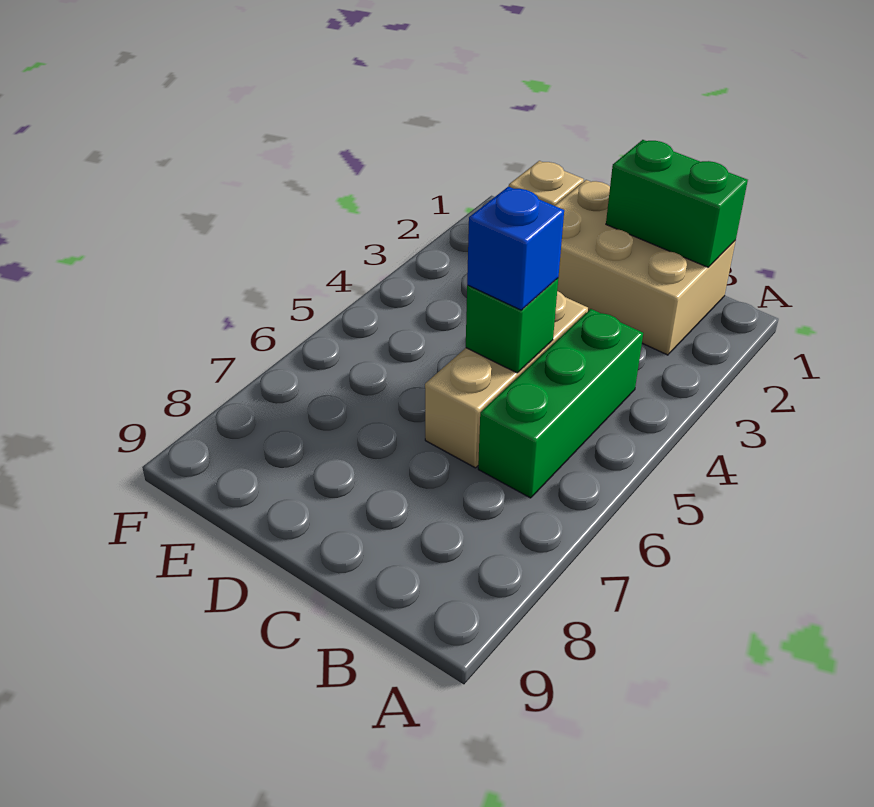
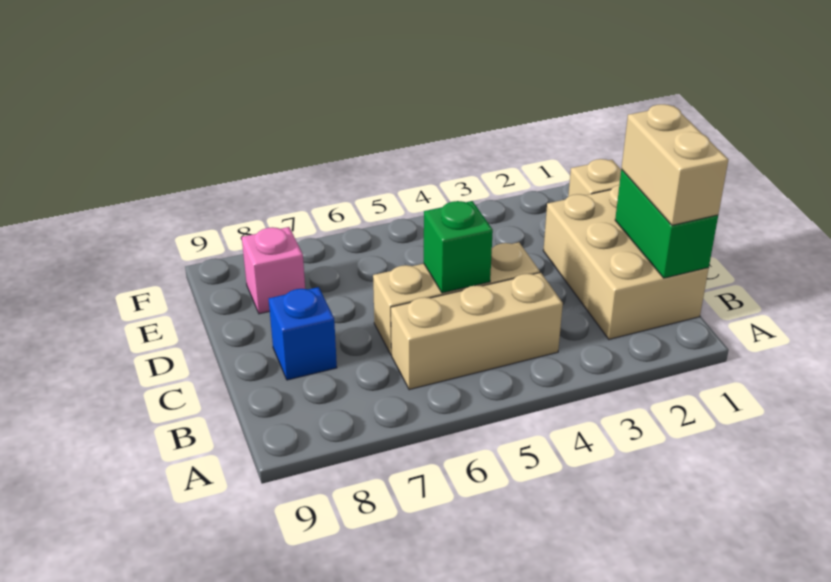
none -> tan brick B1:C1 level 3
green brick B4:B6 level 1 -> tan brick B4:B6 level 1
blue brick C5 level 3 -> blue brick C8 level 1
none -> pink brick E8 level 1

